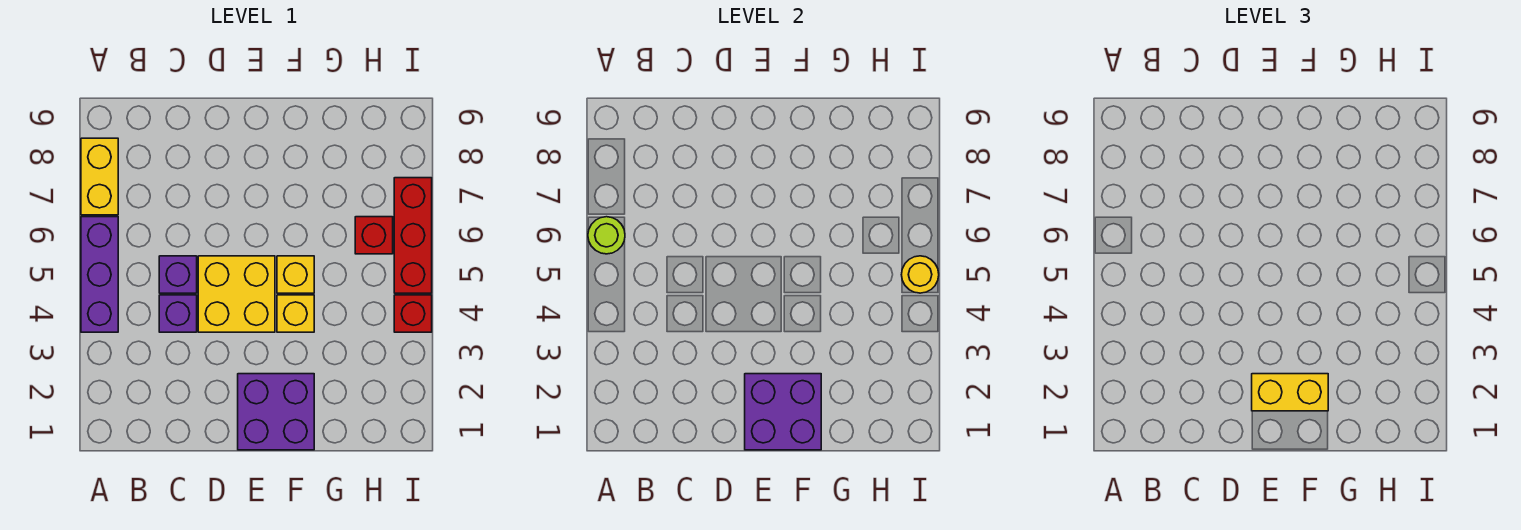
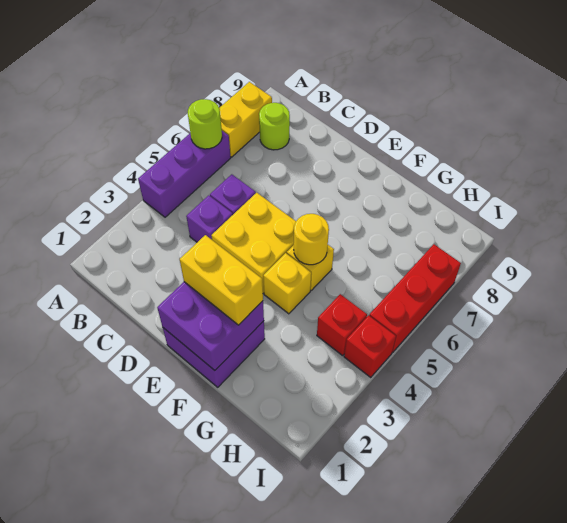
none -> lime round brick B8 level 1
red brick H6 level 1 -> red brick H4 level 1
yellow round brick I5 level 2 -> yellow round brick F5 level 2

